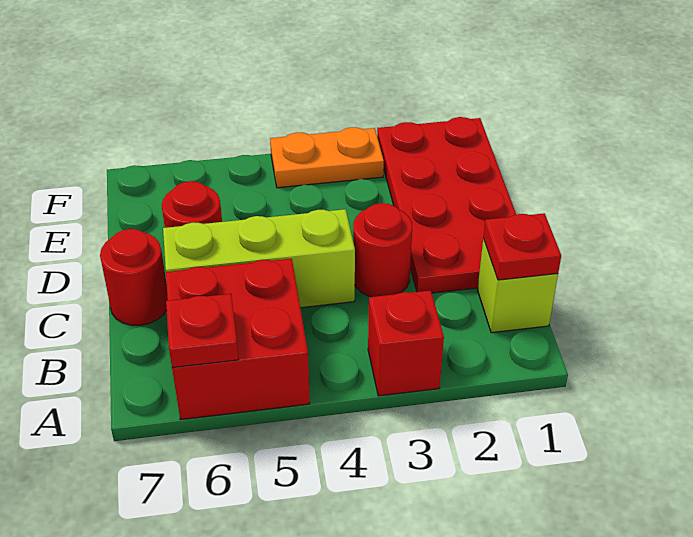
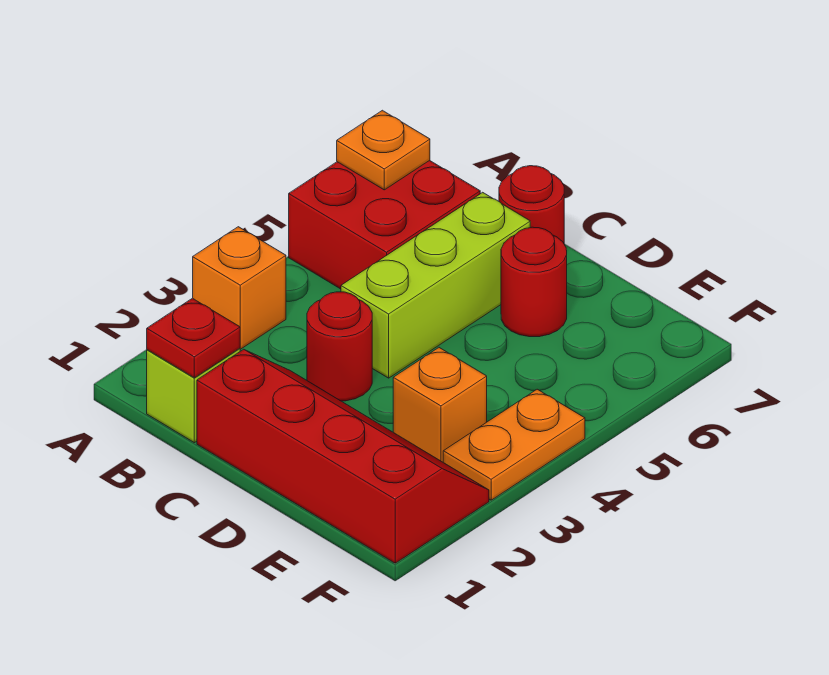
red brick A3 level 1 -> orange brick A3 level 1
red plate A6 level 2 -> orange plate A6 level 2
red plate C1:F2 level 1 -> red slope C1:F2 level 1 top 1
none -> orange brick E3 level 1

